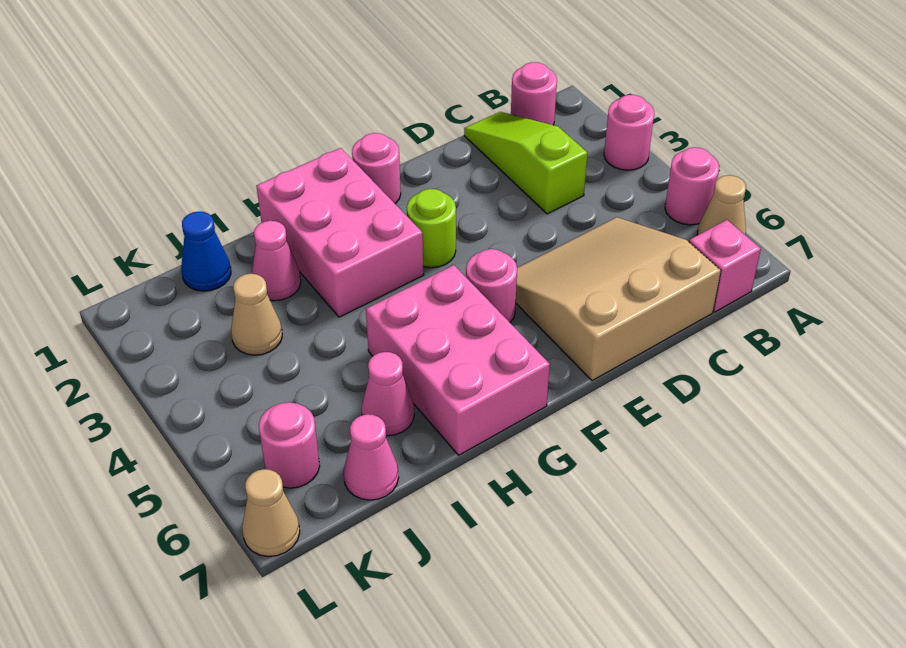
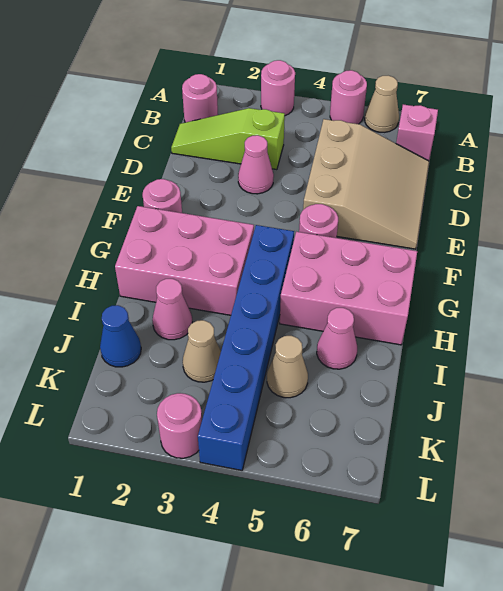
tan slope C5:E7 level 1 top 7 -> tan slope C5:E7 level 1 top 5
lime round brick F3 level 1 -> none
none -> blue brick G4:L4 level 1
pink cone J7 level 1 -> pink cone D3 level 1
pink round brick K6 level 1 -> pink round brick L3 level 1
tan cone L7 level 1 -> tan cone J5 level 1

